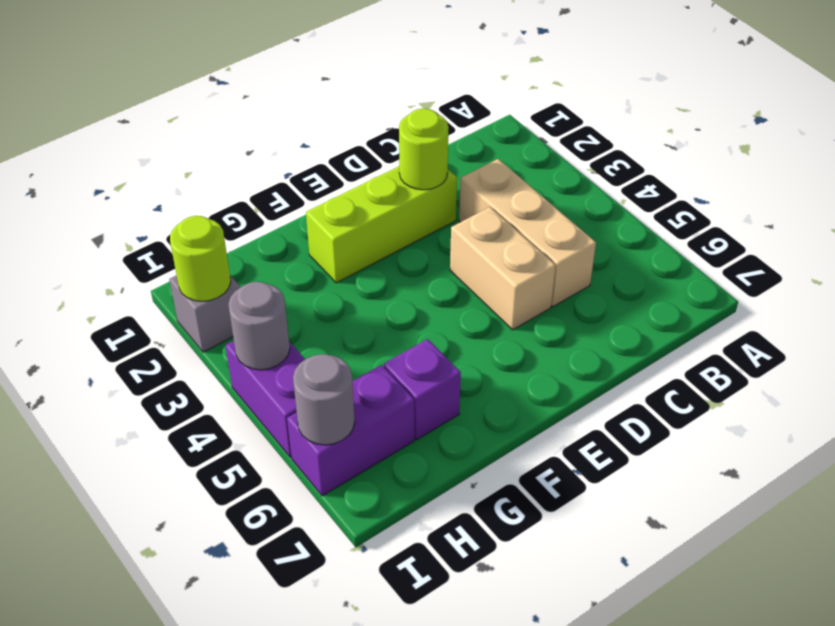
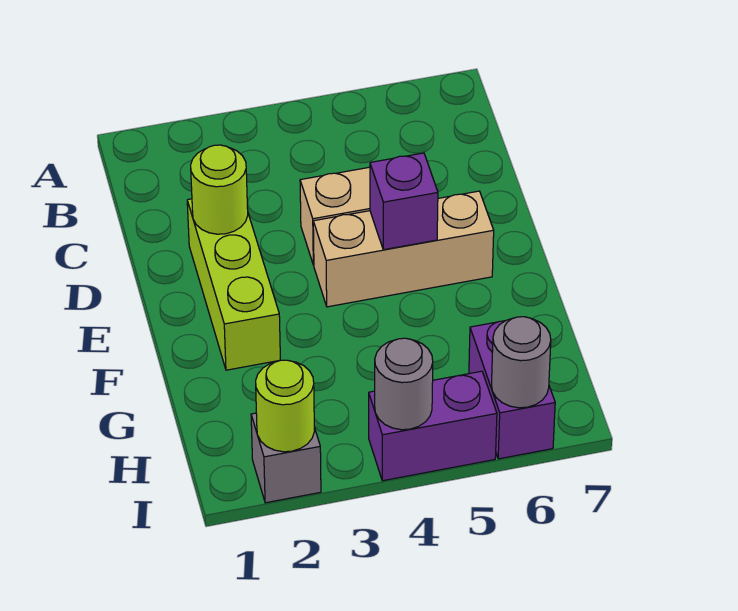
tan brick C3:C5 level 1 -> tan brick E4:E6 level 1
purple brick G6 level 1 -> purple brick E5 level 2

